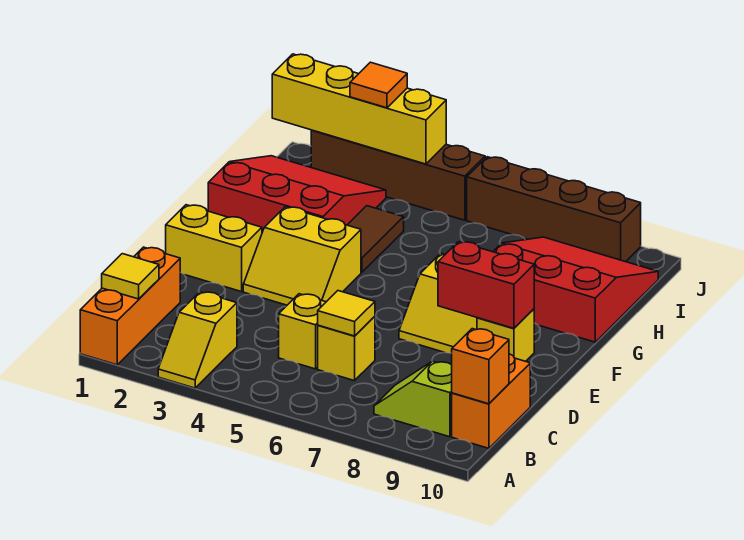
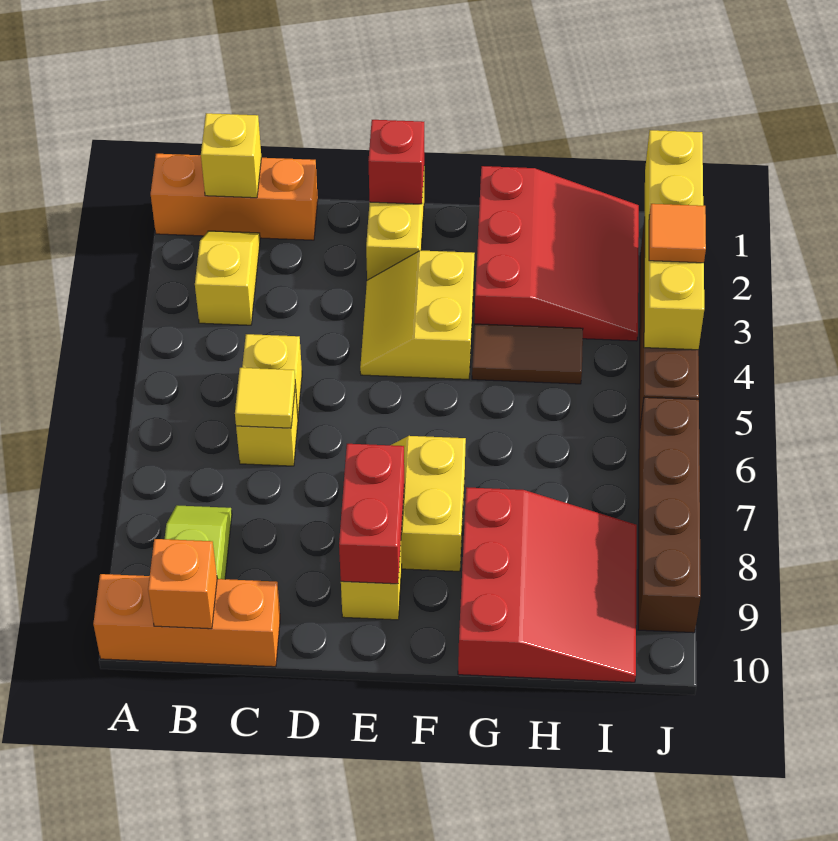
yellow slope A3:B3 level 1 top B -> yellow slope B2:B3 level 1 top 3
yellow tile B1 level 2 -> yellow brick B1 level 2
orange brick B10:C10 level 1 -> orange brick A10:C10 level 1
none -> red brick E1 level 2

